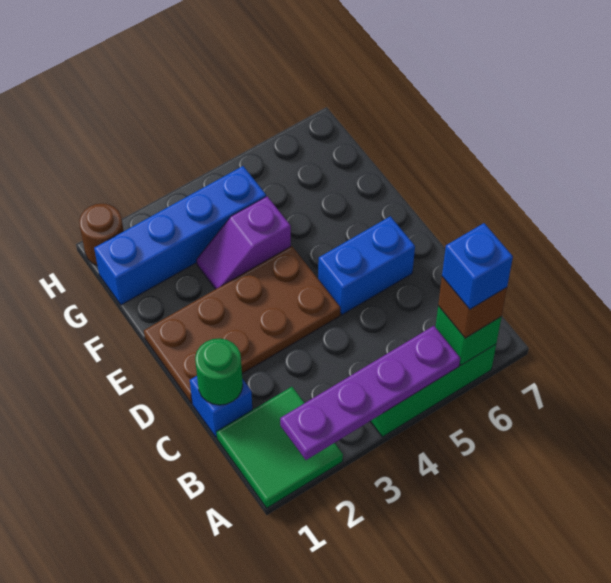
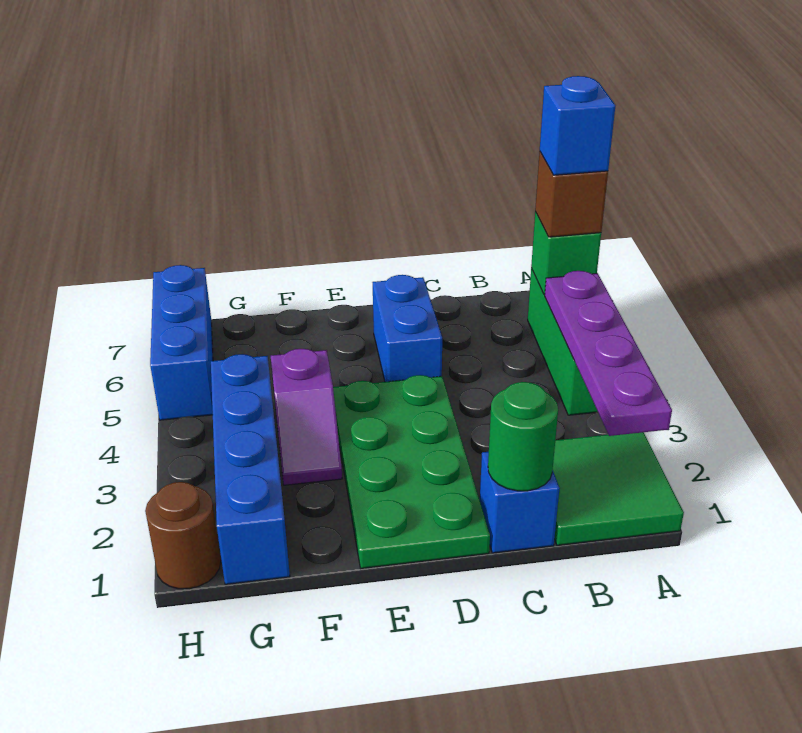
brown plate D1:E4 level 1 -> green plate D1:E4 level 1
none -> blue brick H5:H7 level 1

